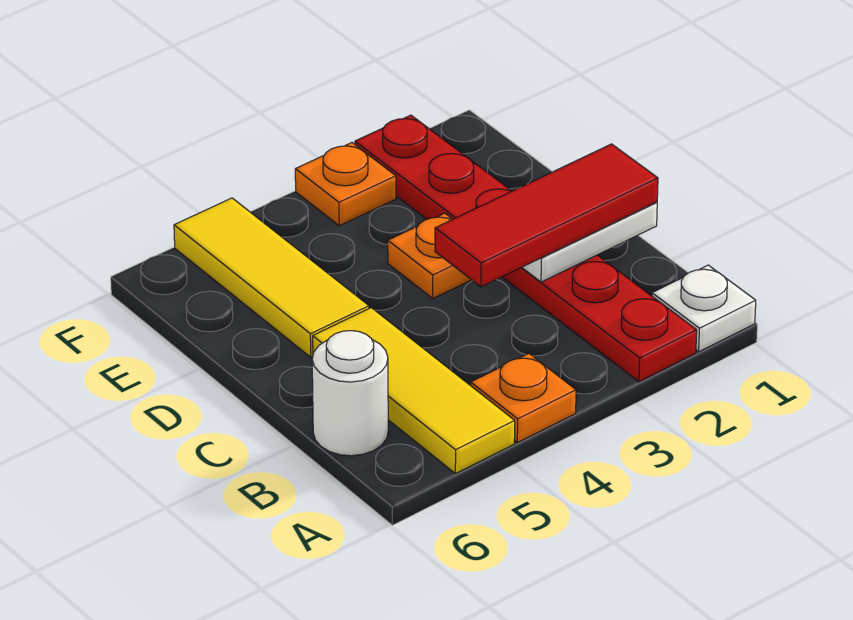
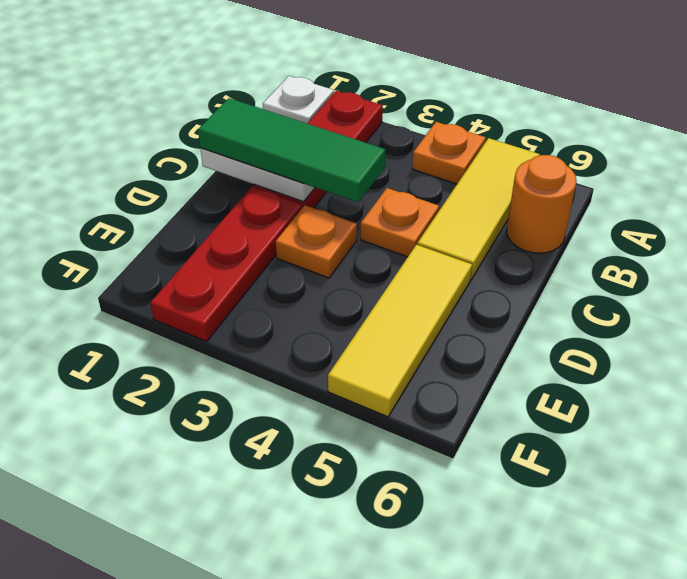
white round brick B6 level 1 -> orange round brick B6 level 1
red tile C1:C3 level 3 -> green tile C1:C3 level 3
orange plate F3 level 1 -> orange plate C4 level 1

